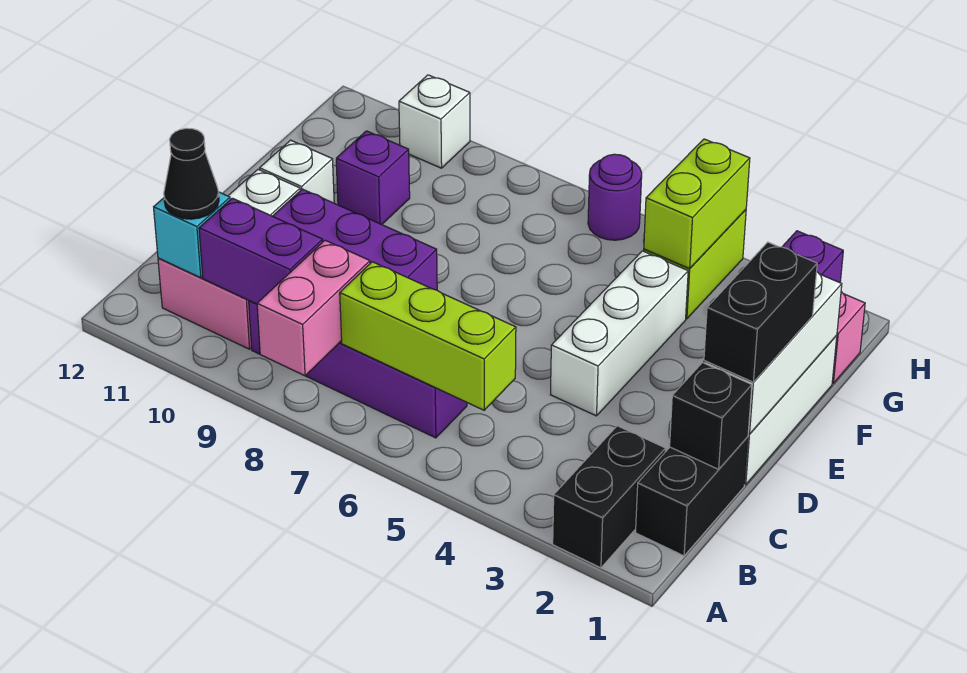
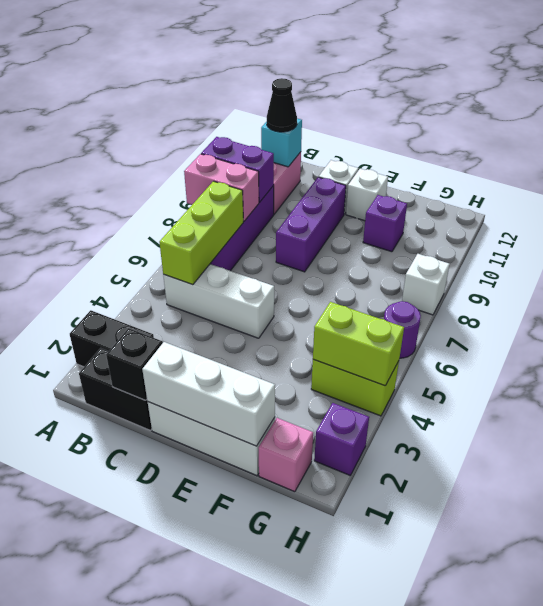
purple brick B9:B10 level 2 -> purple brick A9:B9 level 2
black brick D1:E1 level 3 -> none
white brick D4:F4 level 1 -> white brick B5:D5 level 1
white brick H10 level 1 -> white brick H8 level 1

